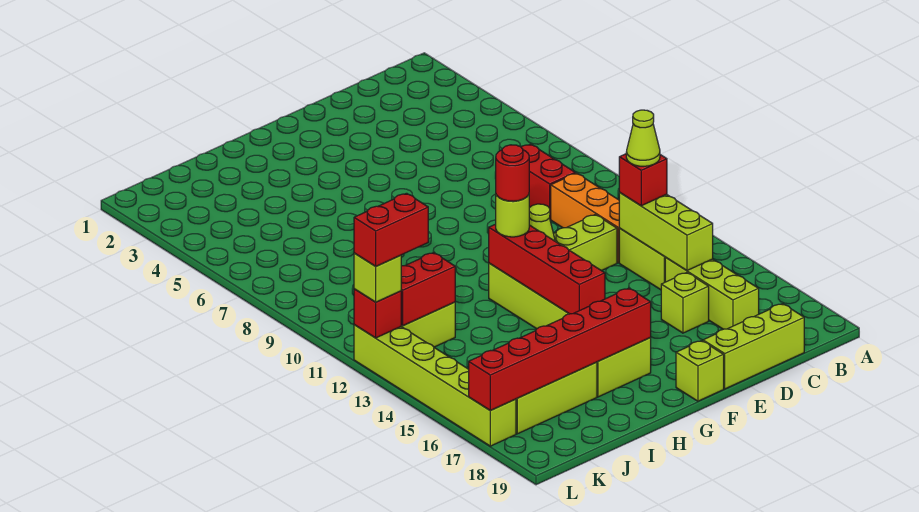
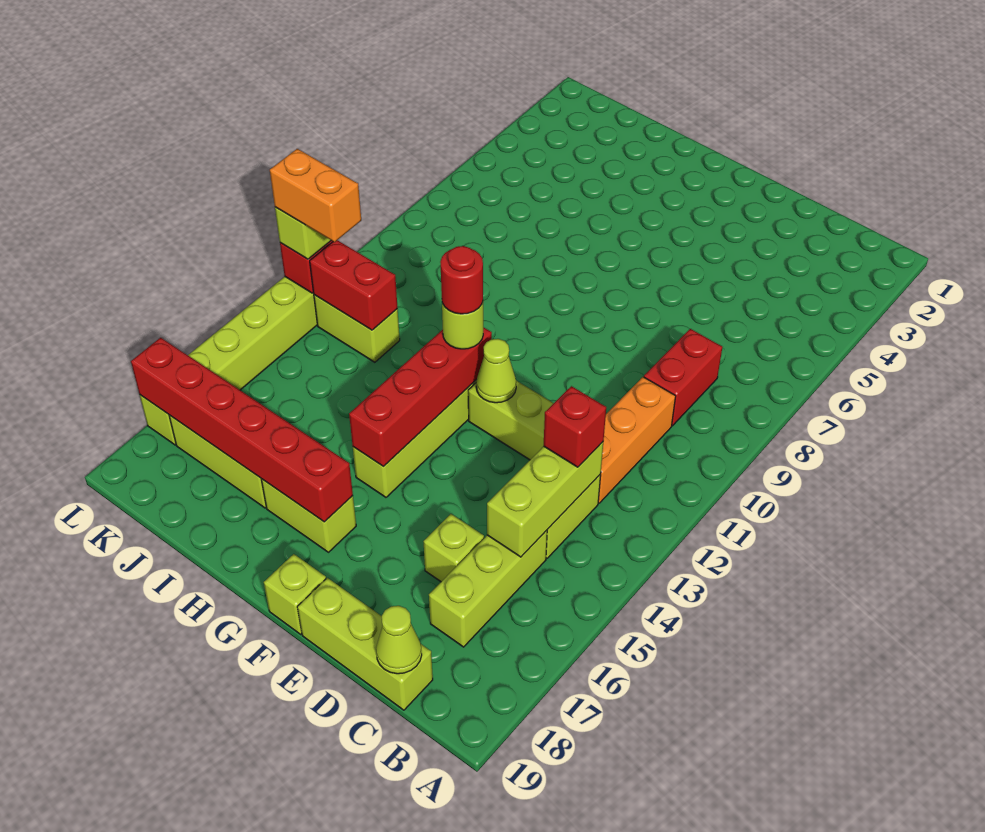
lime cone C13 level 4 -> lime cone C19 level 2
red brick K12:L12 level 4 -> orange brick K12:L12 level 4

